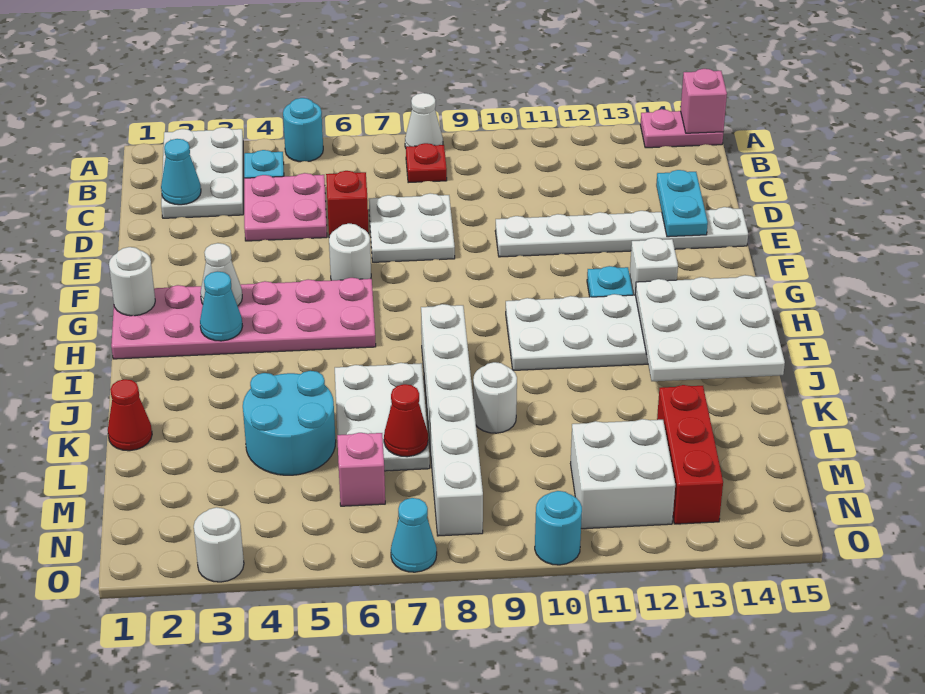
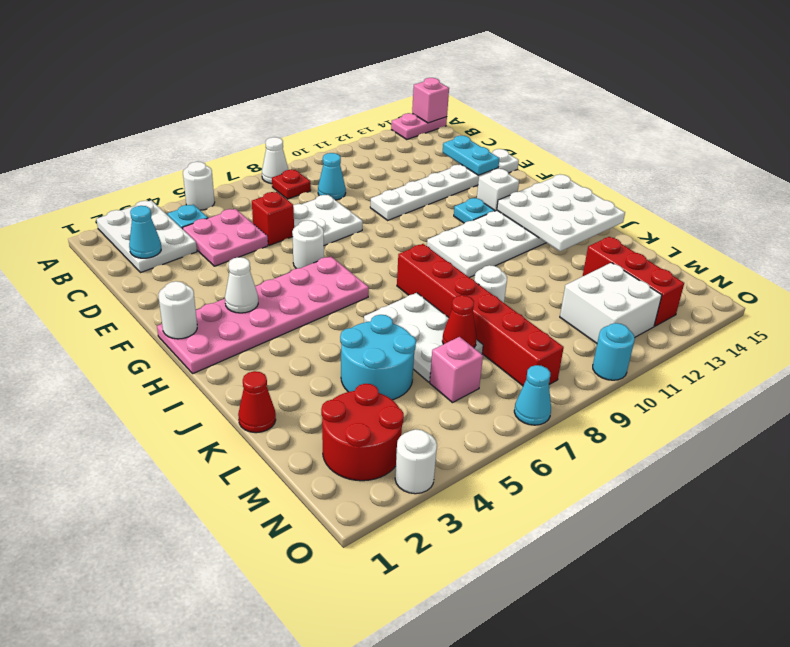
cyan round brick A5 level 1 -> white round brick A5 level 1
cyan cone H3 level 2 -> cyan cone C9 level 1
white brick I8:N8 level 1 -> red brick I8:N8 level 1
none -> red round brick M2:N3 level 1

